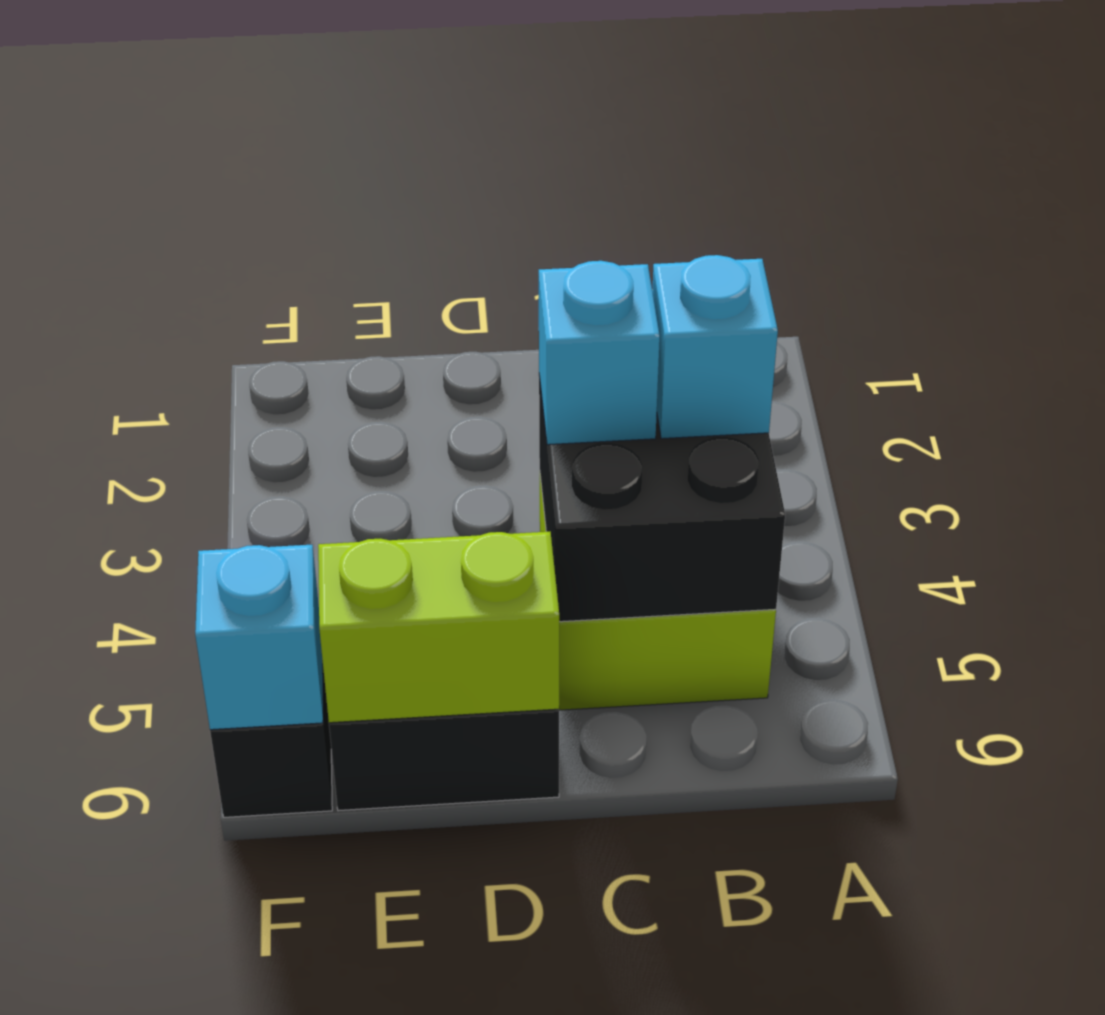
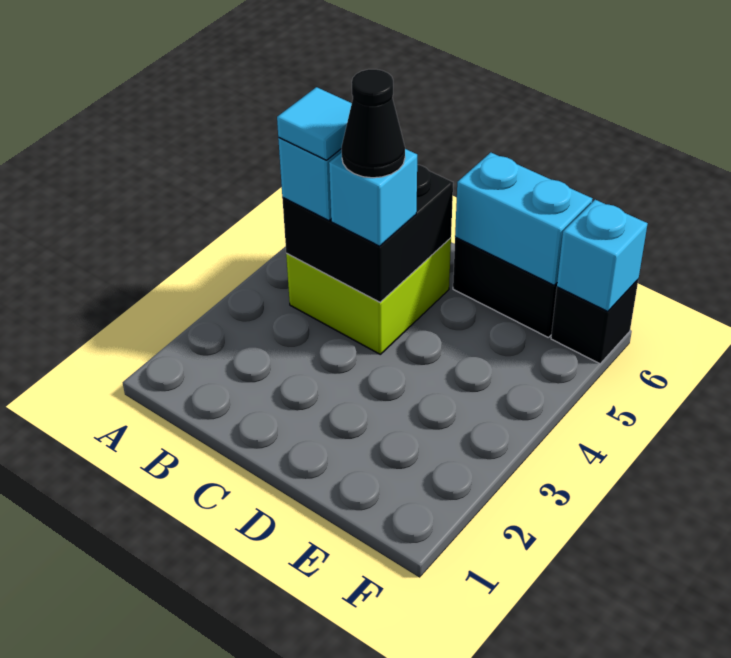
none -> cyan tile B4 level 4
none -> black cone C4 level 4
lime brick D6:E6 level 2 -> cyan brick D6:E6 level 2

